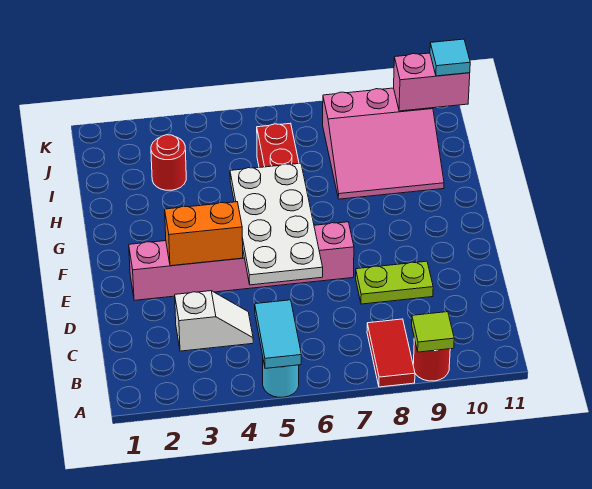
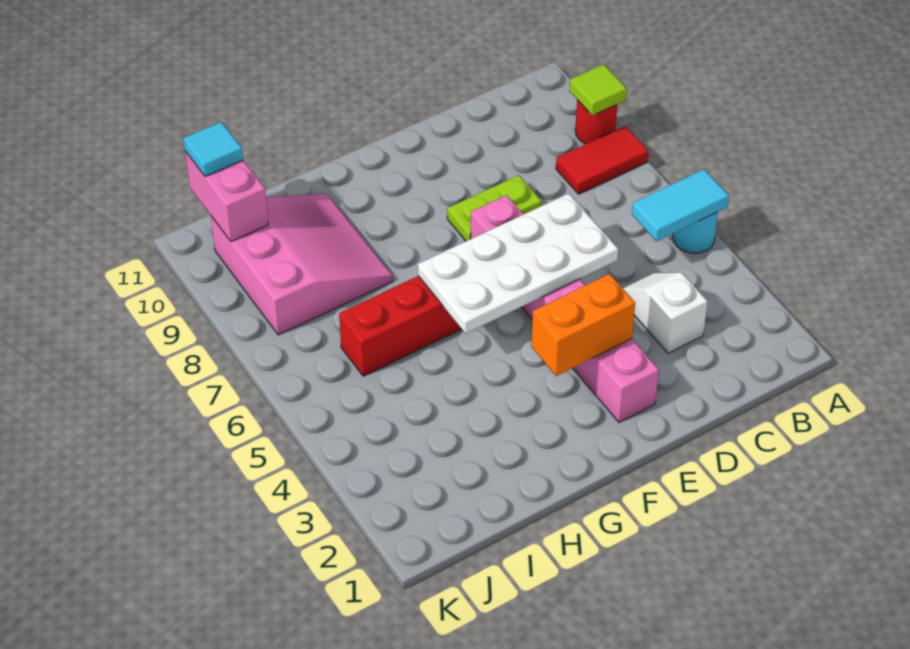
lime plate D8:D9 level 1 -> lime plate D8:E8 level 1
orange brick E3:E4 level 2 -> orange brick E3:F3 level 2
red round brick I3 level 1 -> none

